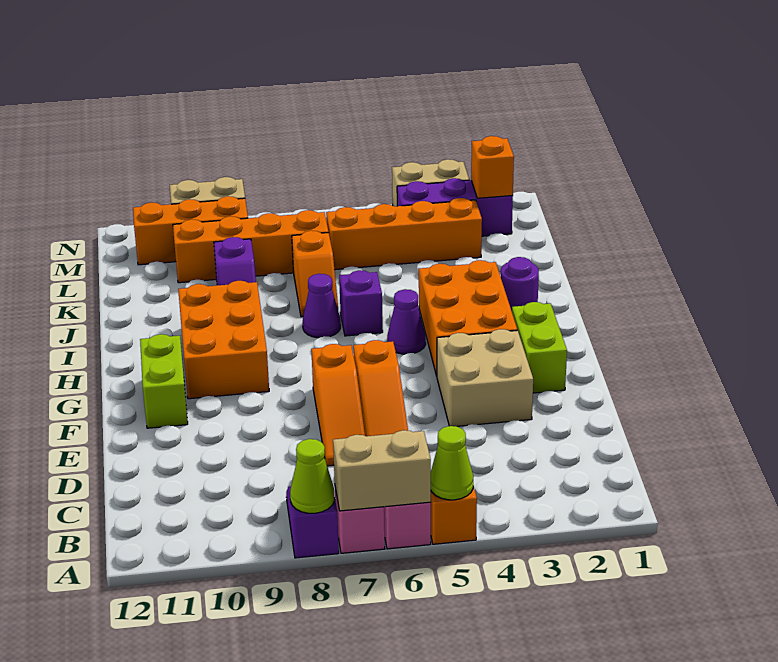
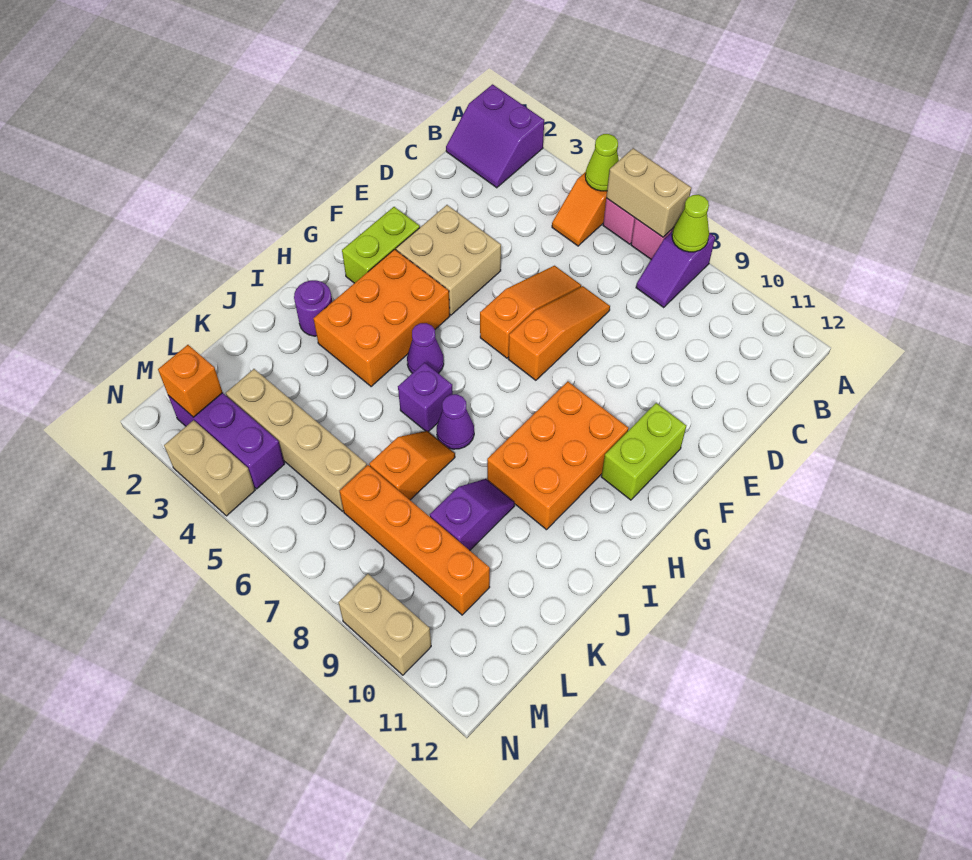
none -> purple slope A1:B2 level 1 top A
orange brick L3:L6 level 1 -> tan brick L3:L6 level 1
orange brick M9:M11 level 1 -> none

